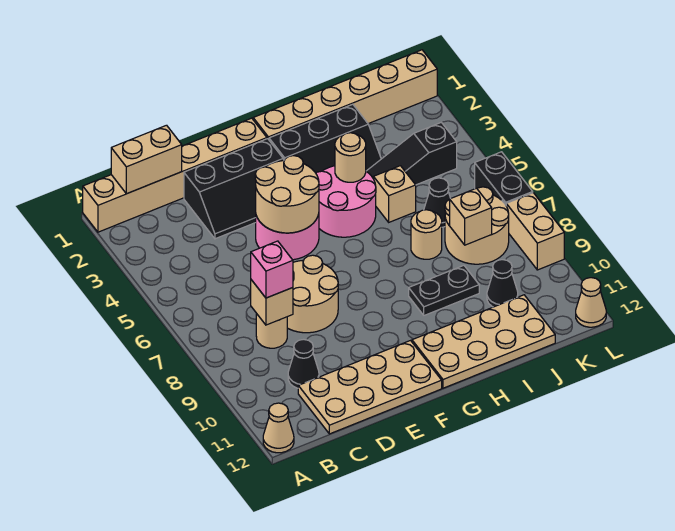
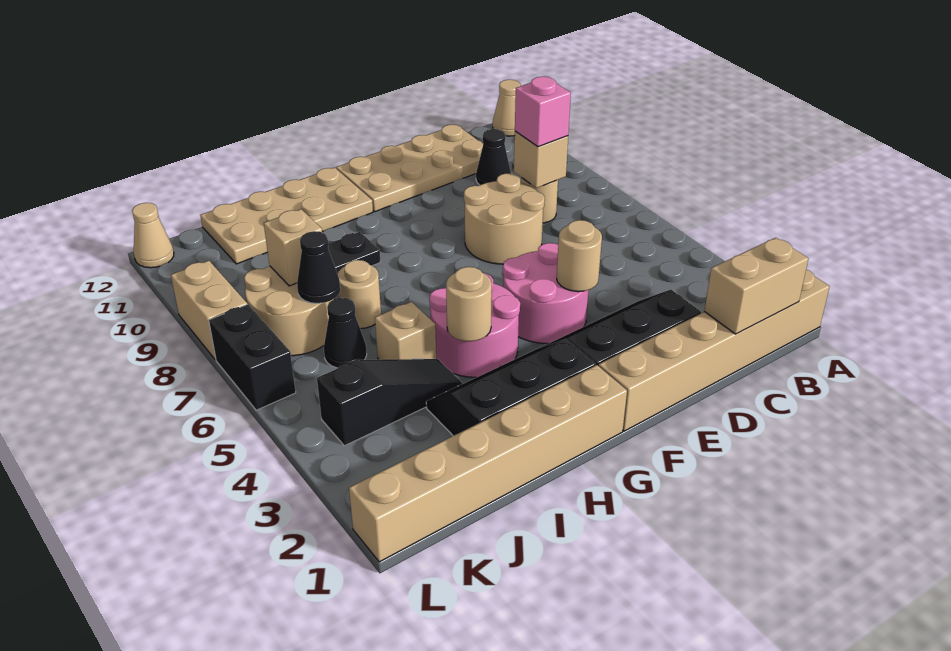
tan round brick E4:F5 level 2 -> tan round brick E4 level 2
black cone J10 level 1 -> black cone J7 level 2

